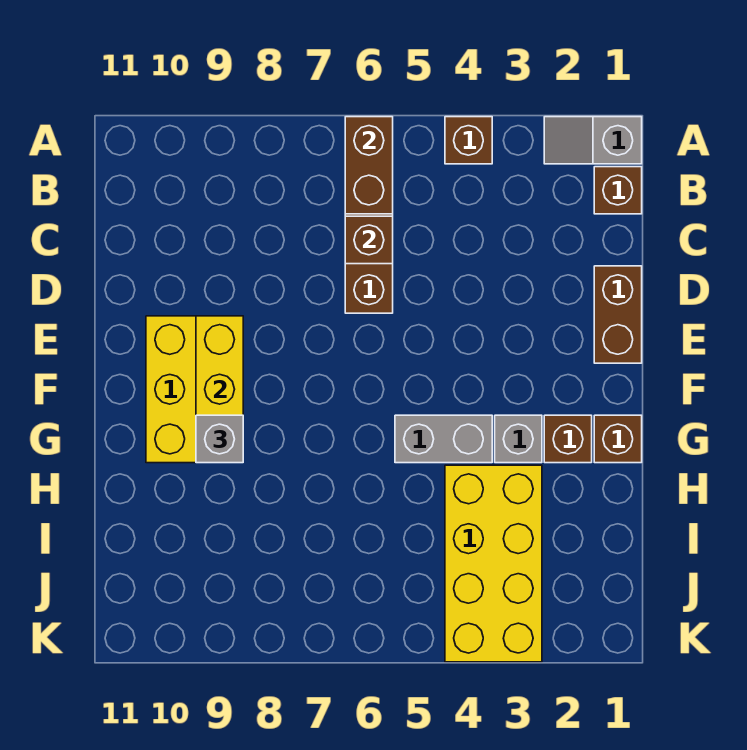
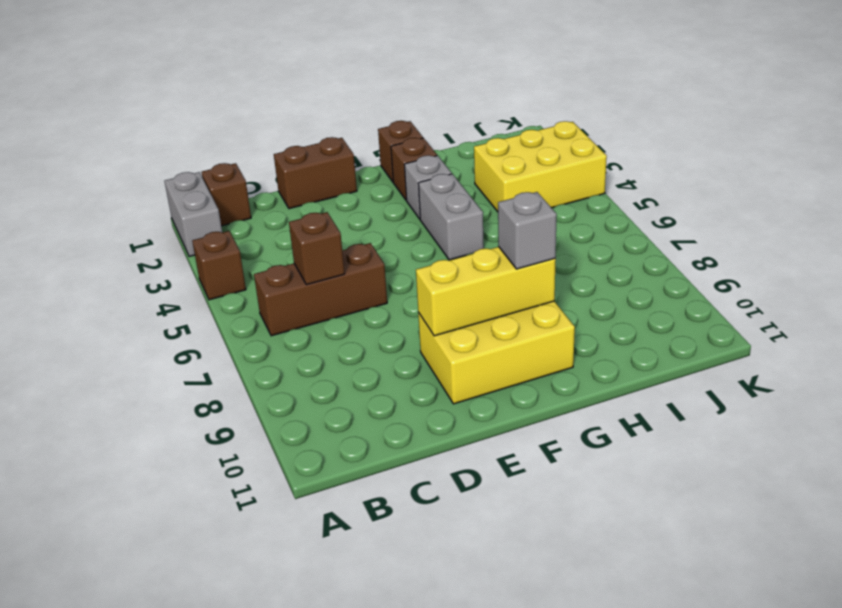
grey slope A1:A2 level 1 top 1 -> grey brick A1:A2 level 1
brown brick A6:B6 level 2 -> none
yellow brick H3:K4 level 1 -> yellow brick I3:K4 level 1

